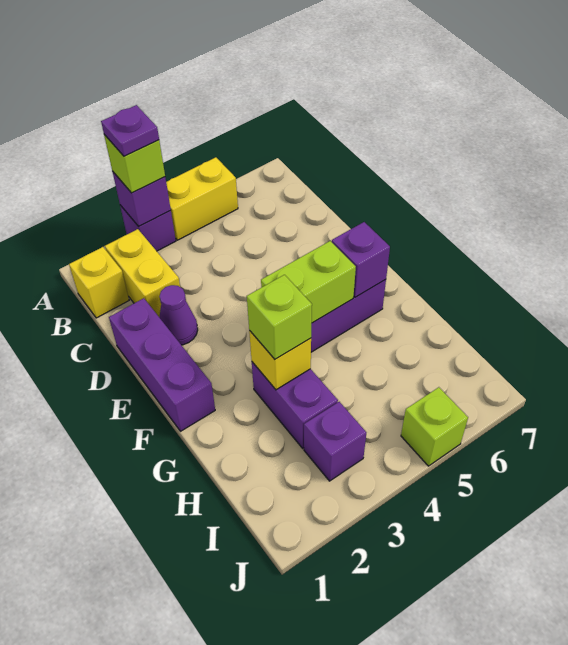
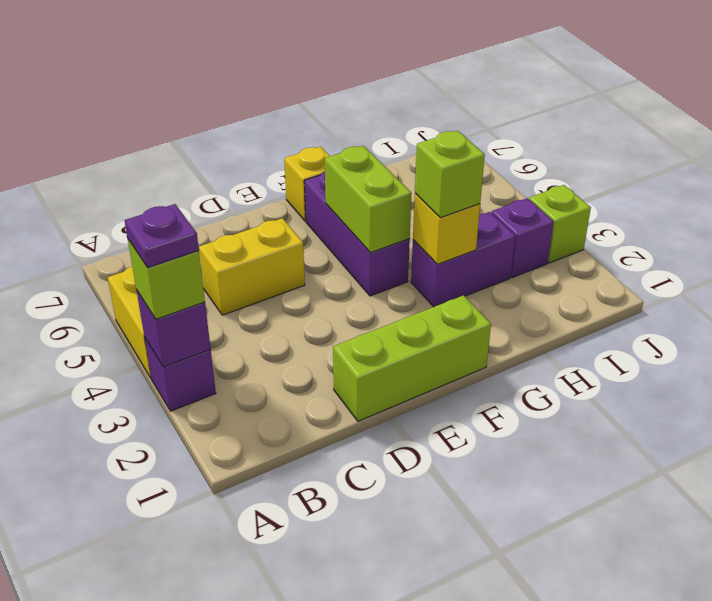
yellow brick B1 level 1 -> yellow brick F7 level 1
yellow brick B2:C2 level 1 -> yellow brick C5:D5 level 1
purple brick D1:F1 level 1 -> lime brick D1:F1 level 1
purple cone D2 level 1 -> none
purple brick F6 level 2 -> none
lime brick J5 level 1 -> lime brick J3 level 1

